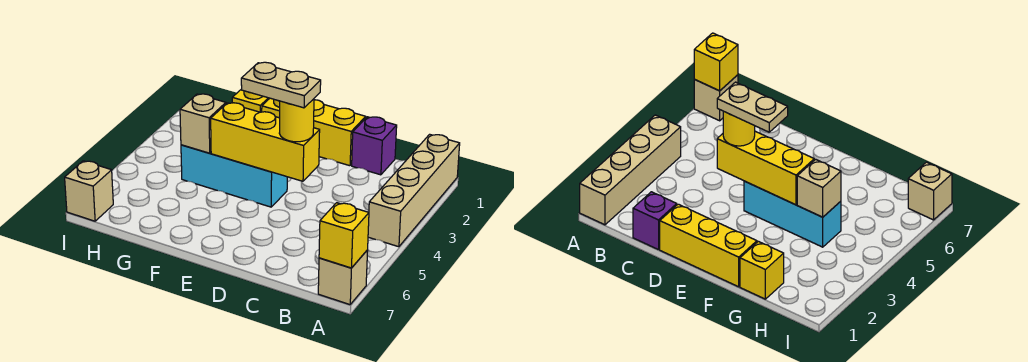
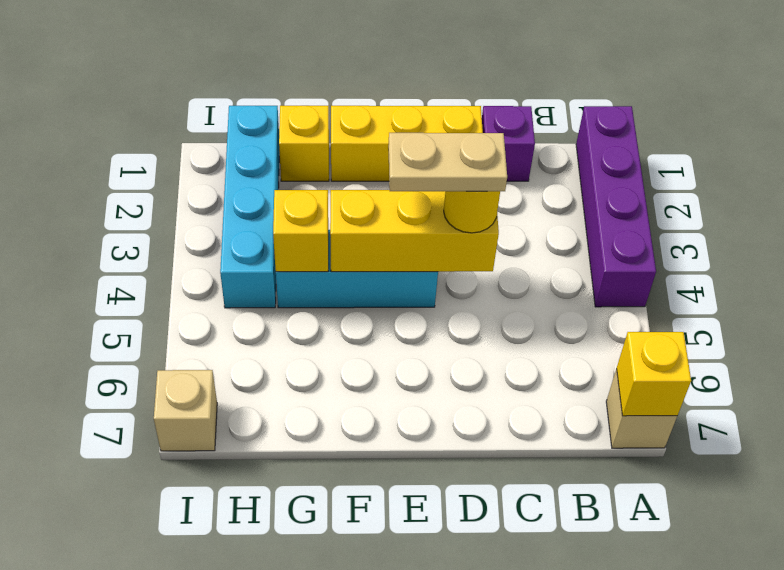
tan brick A1:A4 level 1 -> purple brick A1:A4 level 1
tan brick G4 level 2 -> yellow brick G4 level 2
none -> cyan brick H1:H4 level 1

